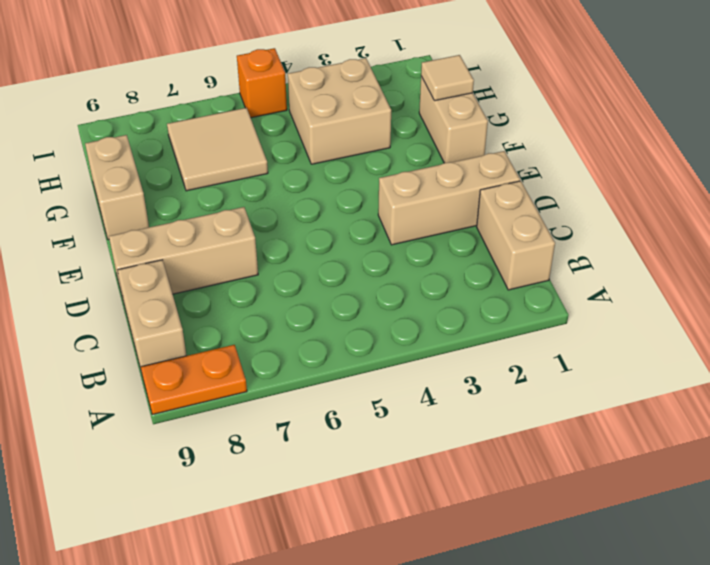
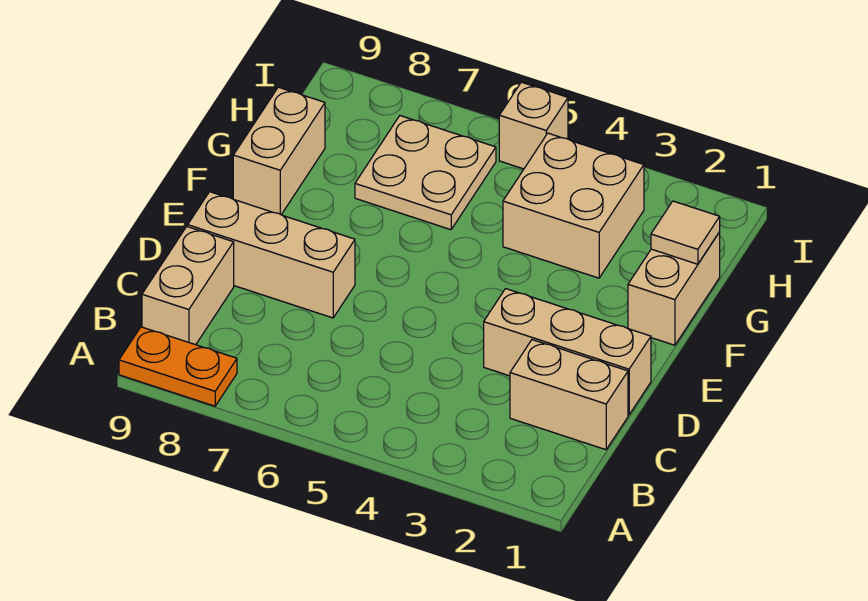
tan brick B1:C1 level 1 -> tan brick C1:C2 level 1
tan tile G6:H7 level 1 -> tan plate G6:H7 level 1
orange brick I5 level 1 -> tan brick I5 level 1

